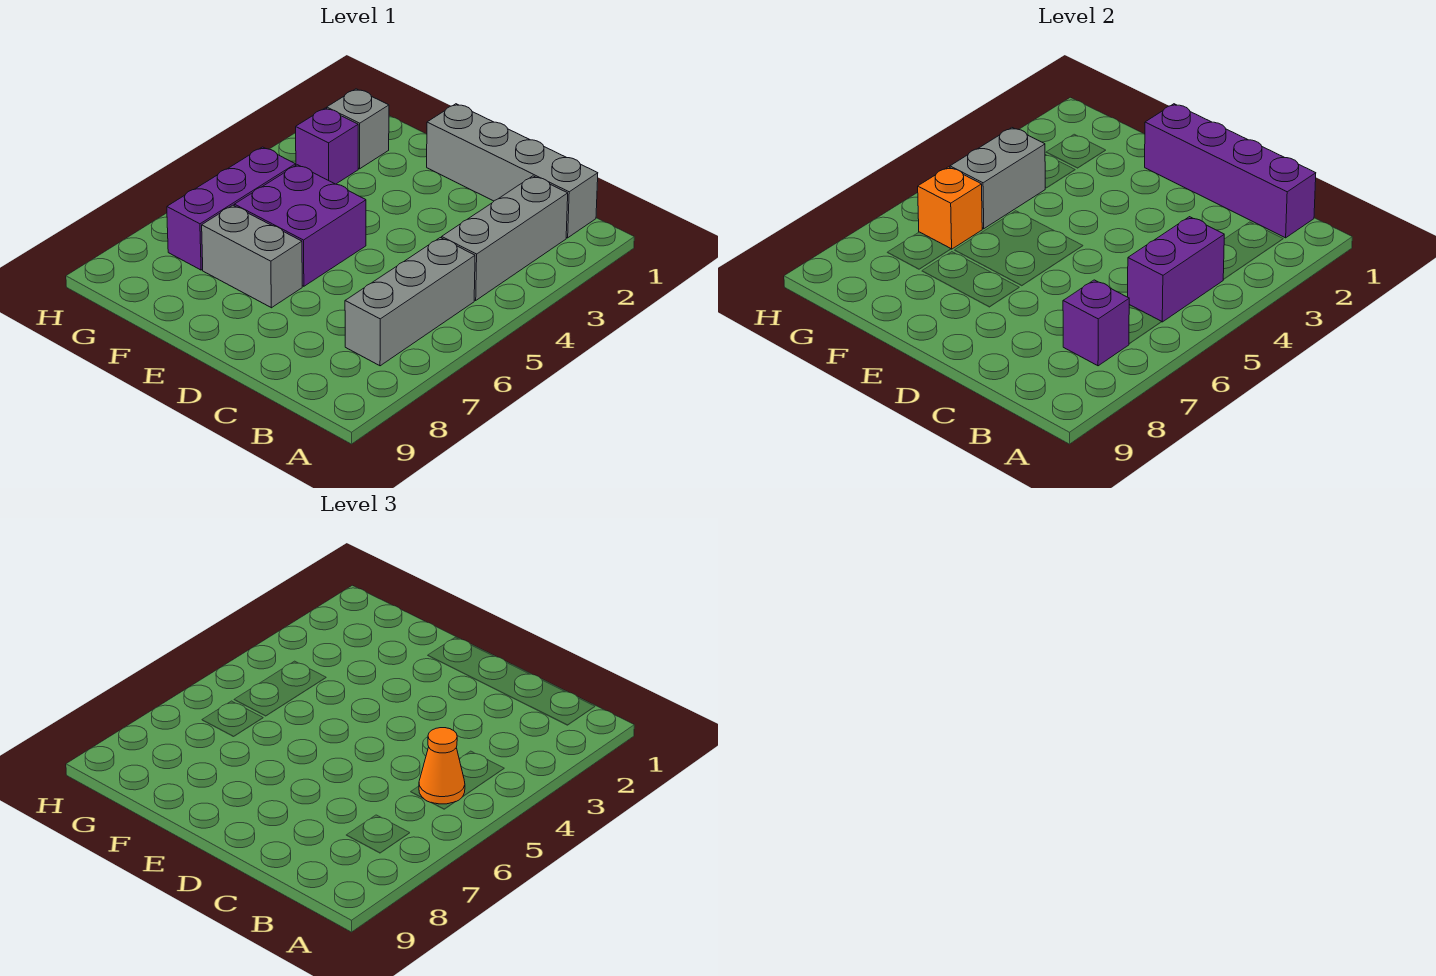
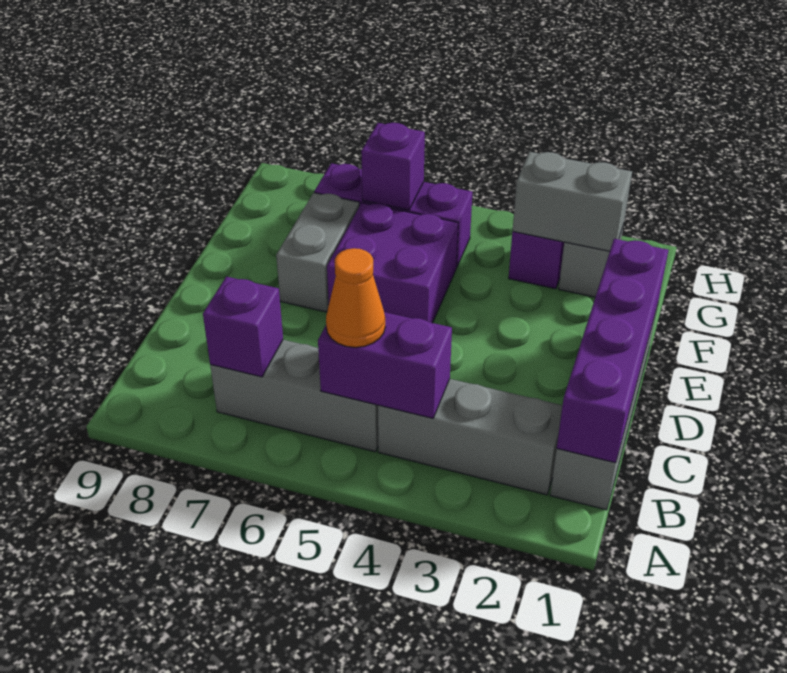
grey brick G4:G5 level 2 -> grey brick G2:G3 level 2
orange brick G6 level 2 -> purple brick G6 level 2

